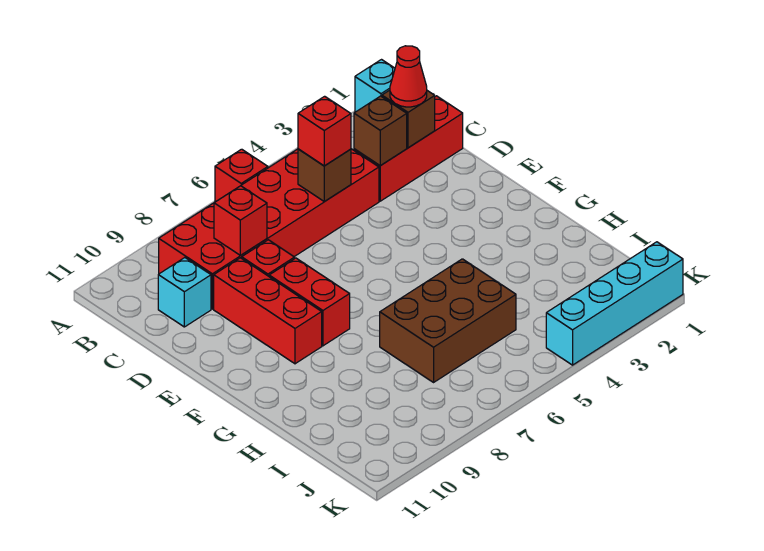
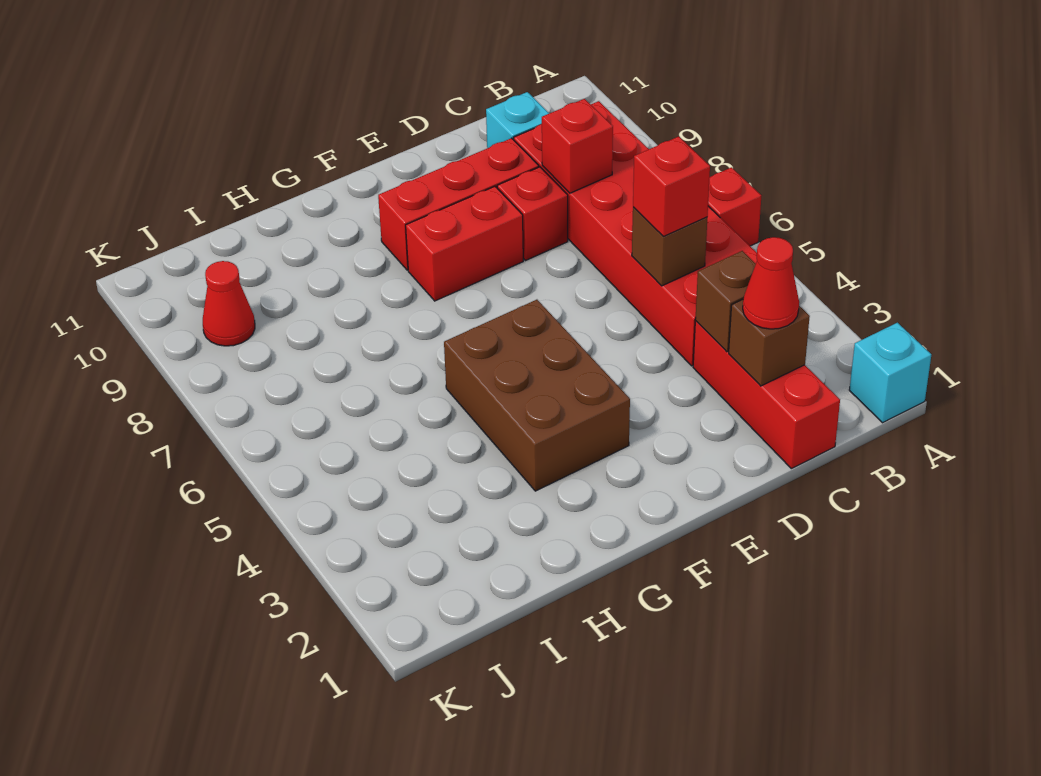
brown brick H5:I7 level 1 -> brown brick F3:G5 level 1
none -> red cone J9 level 1
cyan brick K1:K4 level 1 -> none

